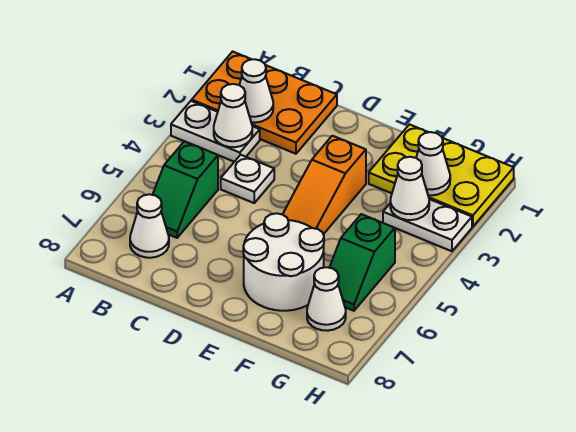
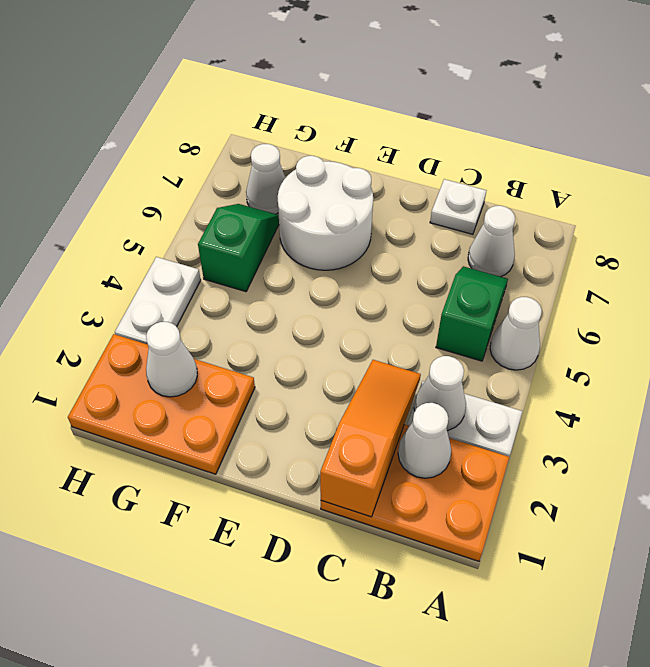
white plate C4 level 1 -> white plate C8 level 1
orange slope E3:E5 level 1 top 3 -> orange slope C1:C3 level 2 top 1
yellow plate F1:H2 level 1 -> orange plate F1:H2 level 1
white plate G3:H3 level 1 -> white plate H3:H4 level 1
white cone G3 level 2 -> white cone A5 level 1

